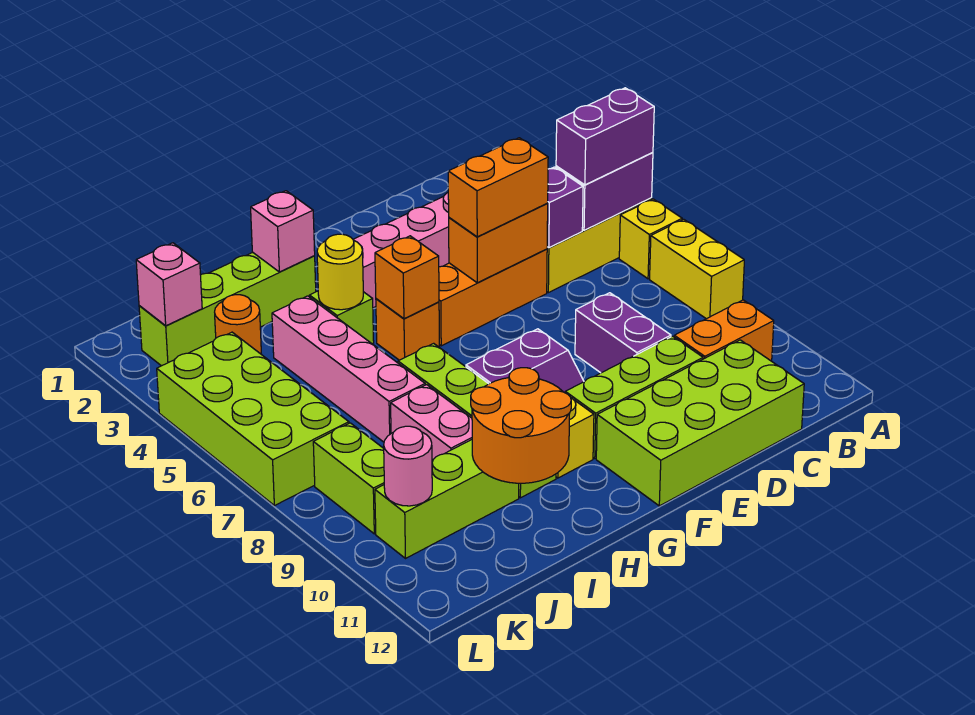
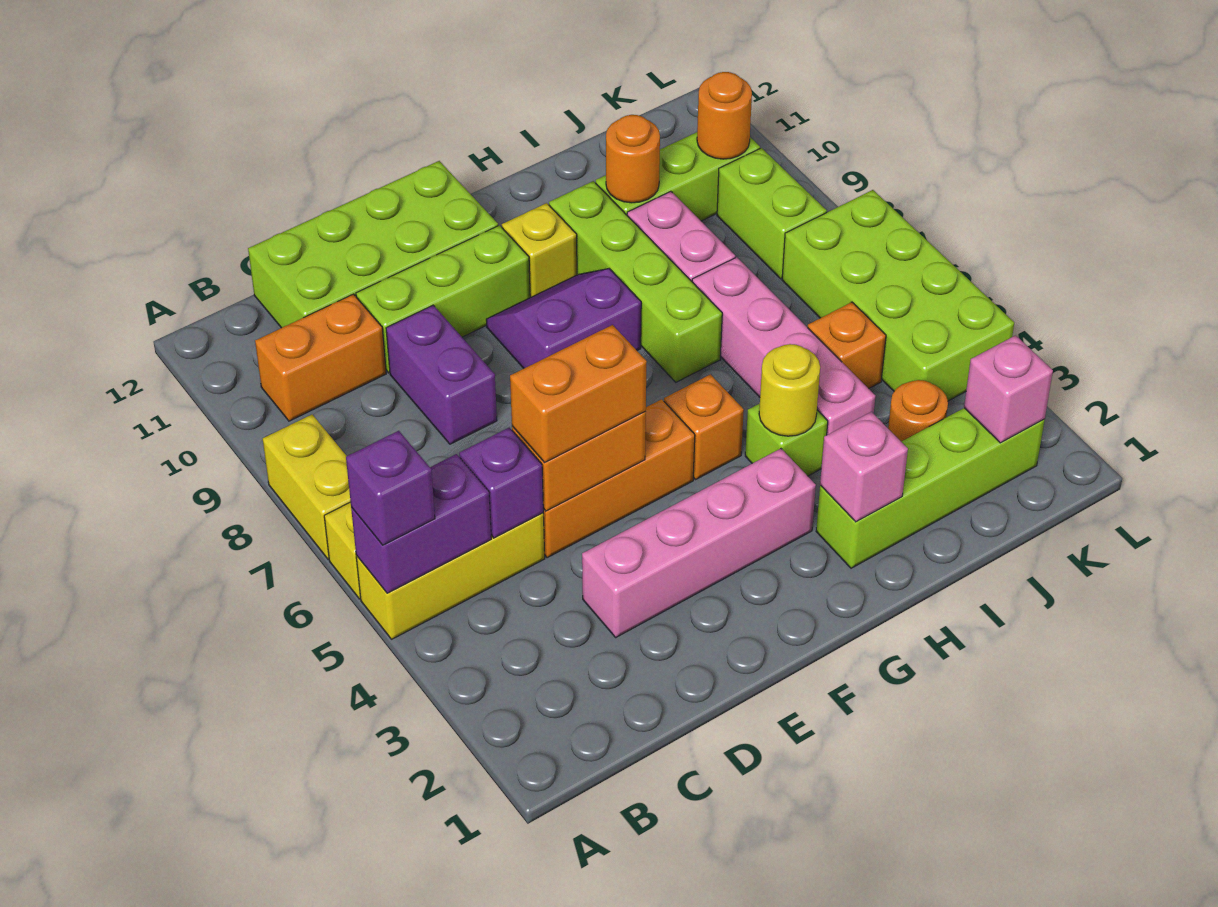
purple brick A5:B5 level 3 -> purple brick A5 level 3
orange brick G5 level 2 -> orange brick J5 level 1
orange round brick H10:I11 level 2 -> orange round brick I10 level 2
pink round brick K10 level 2 -> orange round brick K10 level 2

